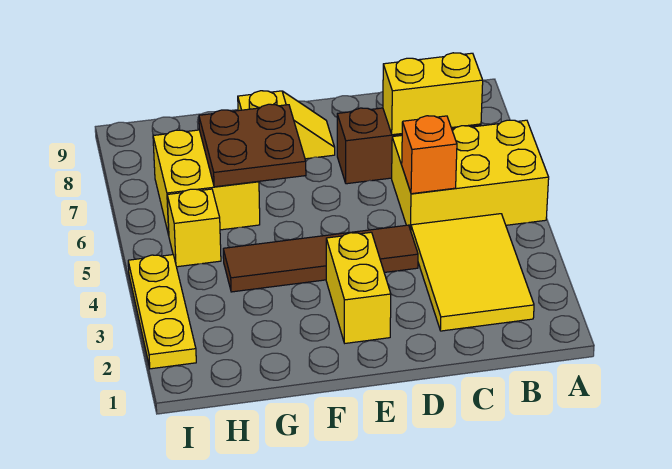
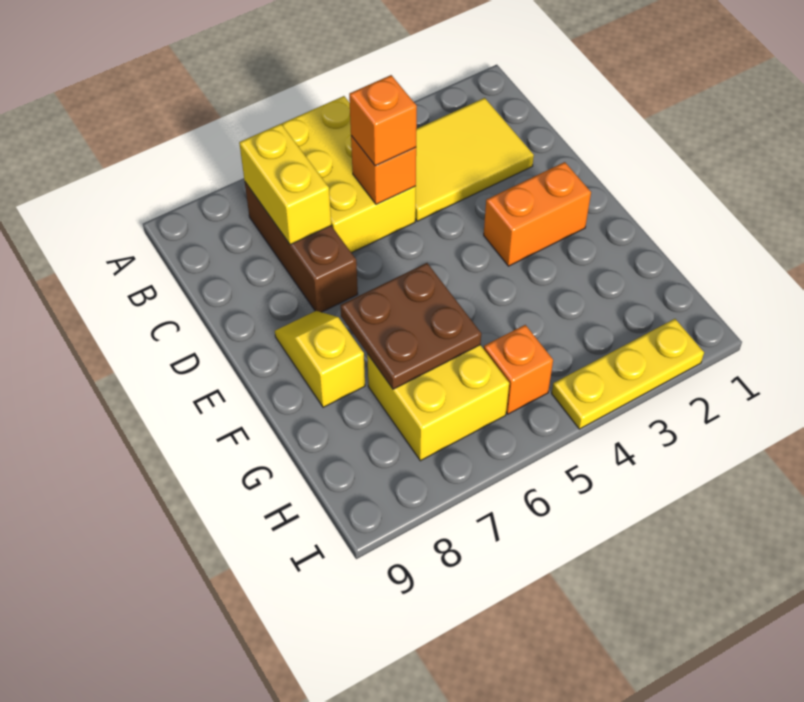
none -> orange brick C5 level 3
brown tile D4:G4 level 1 -> none
yellow brick E2:E3 level 1 -> orange brick E2:E3 level 1
yellow brick H5 level 1 -> orange brick H5 level 1

